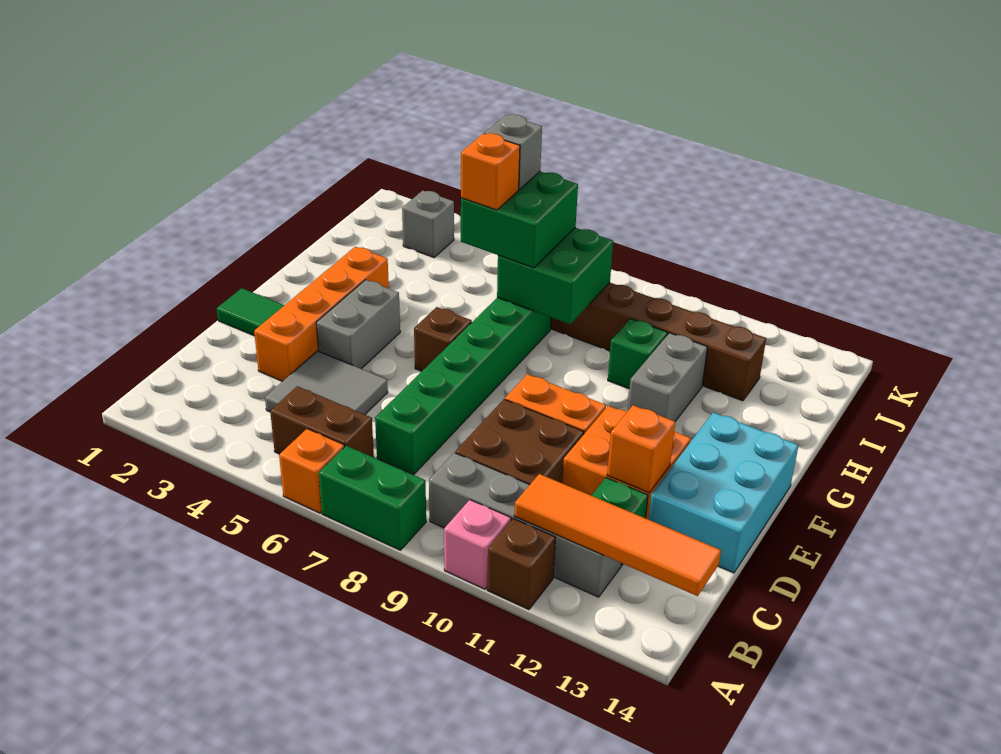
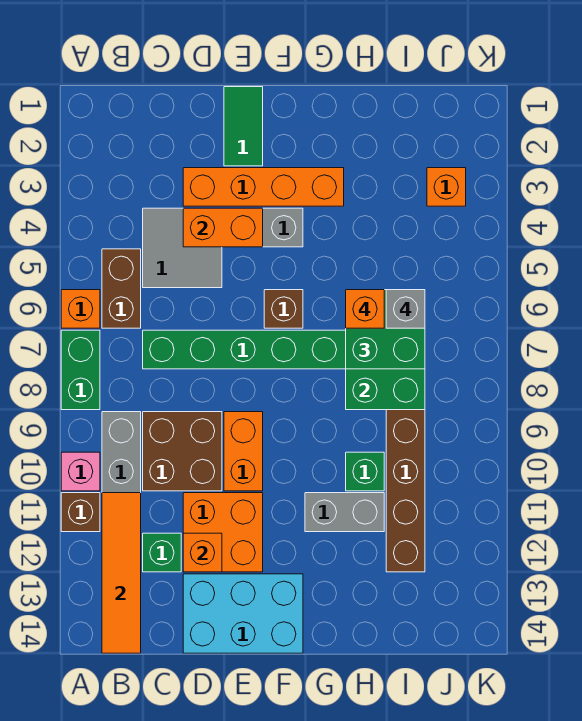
none -> orange brick D4:E4 level 2
grey brick J3 level 1 -> orange brick J3 level 1

